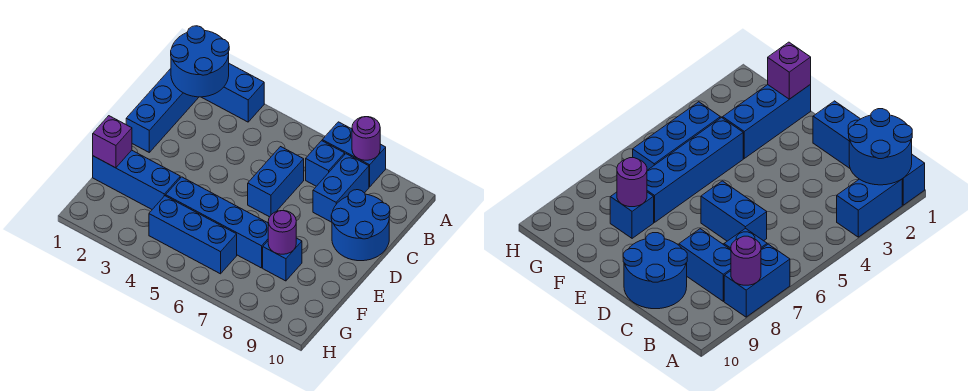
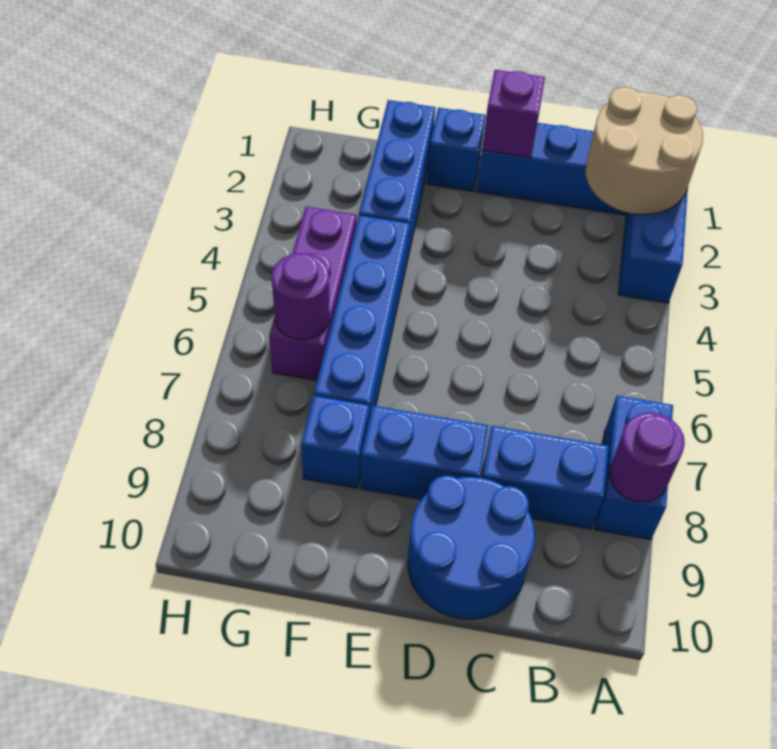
blue round brick A1:B2 level 2 -> tan round brick A1:B2 level 2
blue brick B7 level 1 -> blue brick E1 level 1
blue brick C6:D6 level 1 -> blue brick D8:E8 level 1
purple brick F1 level 2 -> purple brick D1 level 2
purple round brick F8 level 2 -> purple round brick G6 level 2
blue brick G4:G6 level 1 -> purple brick G4:G6 level 1

